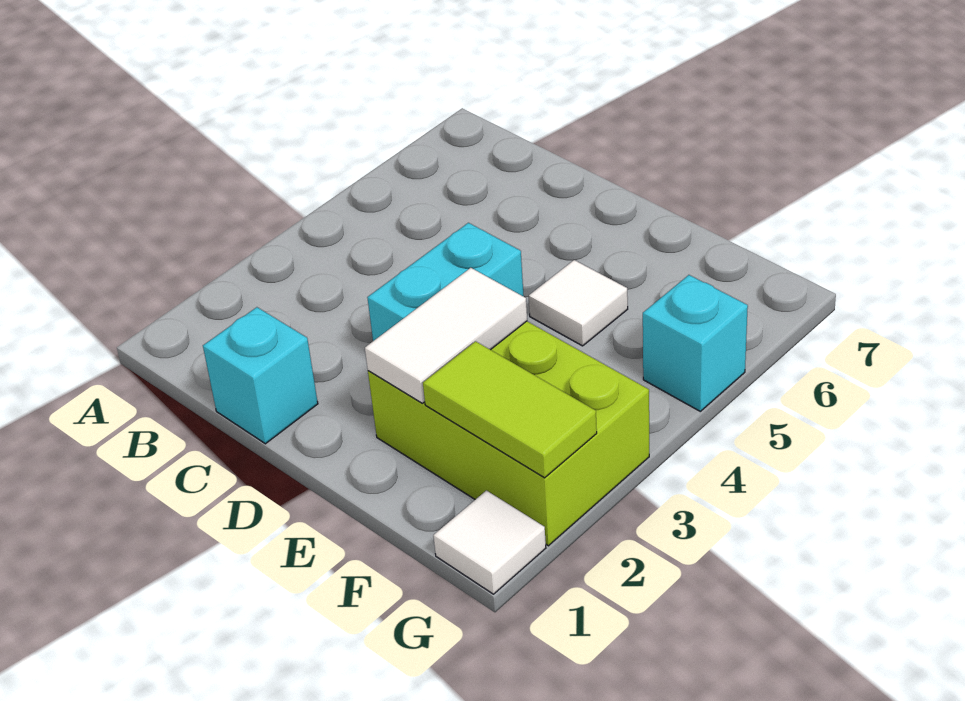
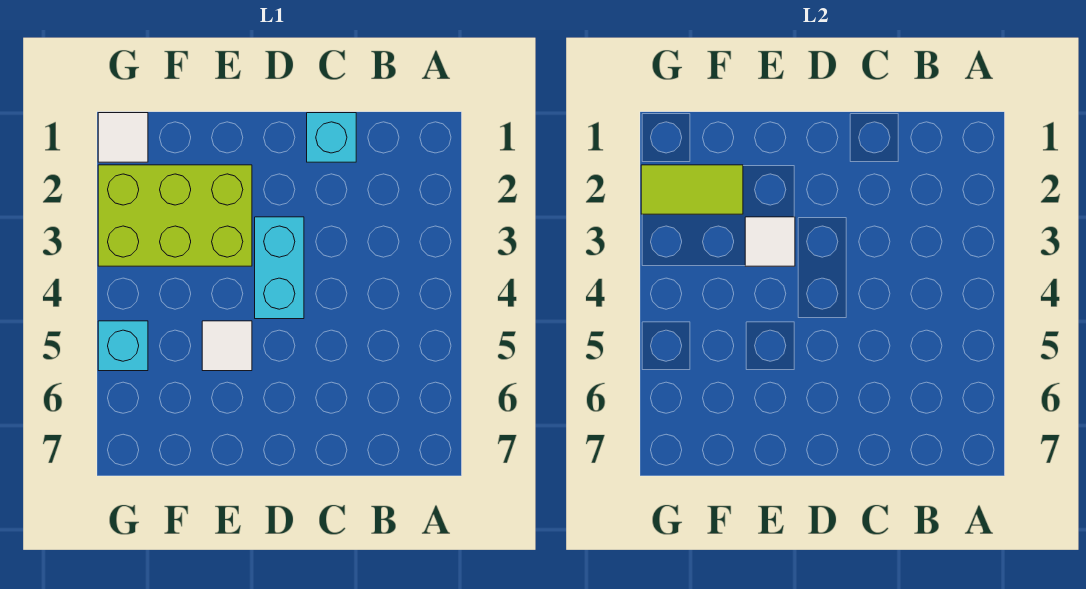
white tile E2:E3 level 2 -> white tile E3 level 2

